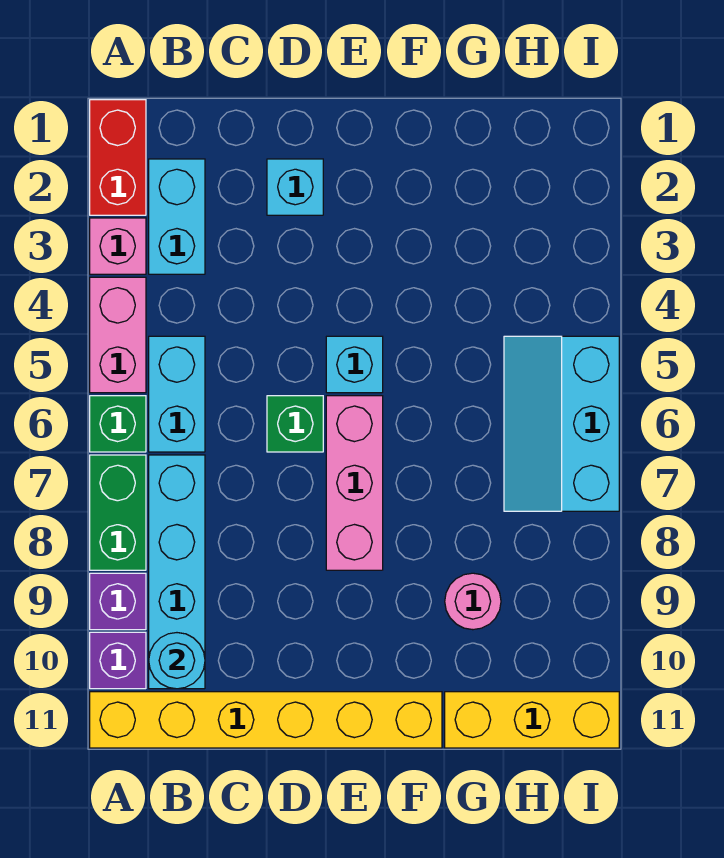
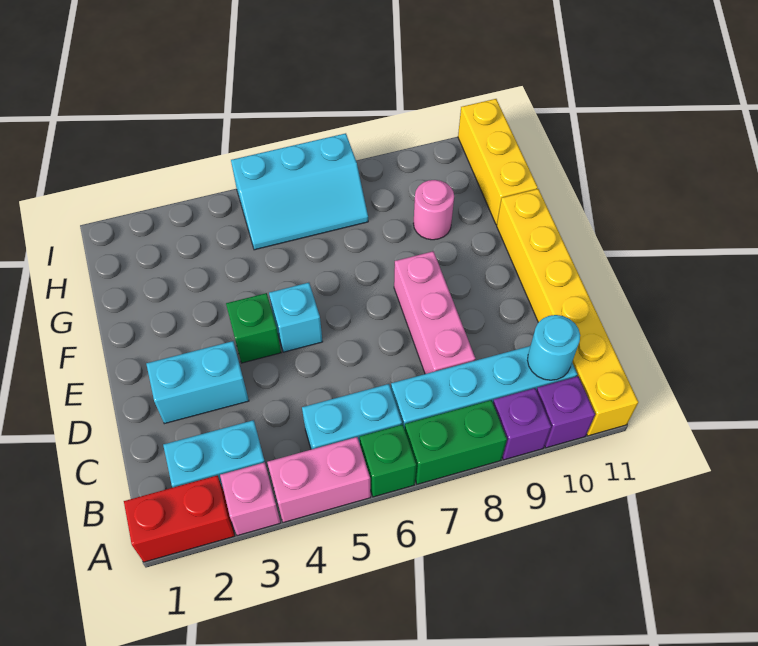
cyan brick D2 level 1 -> cyan brick D2:D3 level 1
green brick D6 level 1 -> green brick E4 level 1
pink brick E6:E8 level 1 -> pink brick C8:E8 level 1

